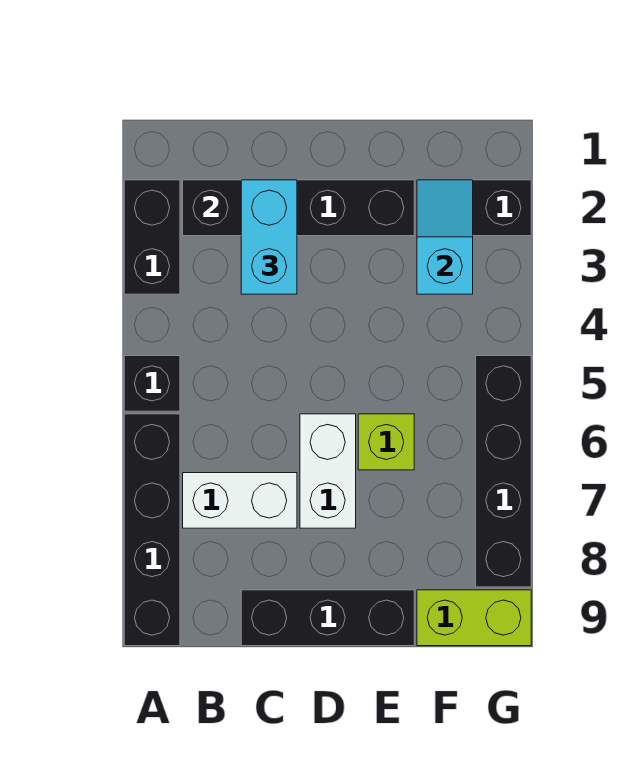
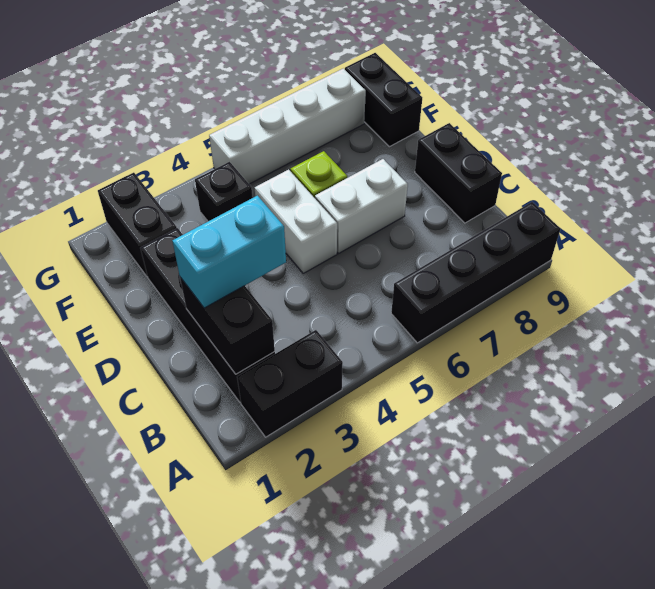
black brick A5 level 1 -> black brick F4 level 1
white brick B7:C7 level 1 -> white brick D5:E5 level 1
black brick C9:E9 level 1 -> black brick C9:D9 level 1
cyan slope F2:F3 level 2 top 3 -> none
lime brick F9:G9 level 1 -> black brick F9:G9 level 1
black brick G5:G8 level 1 -> white brick G5:G8 level 1

